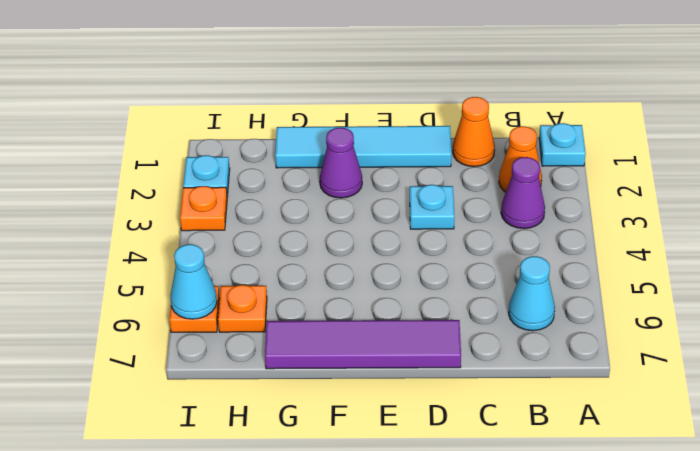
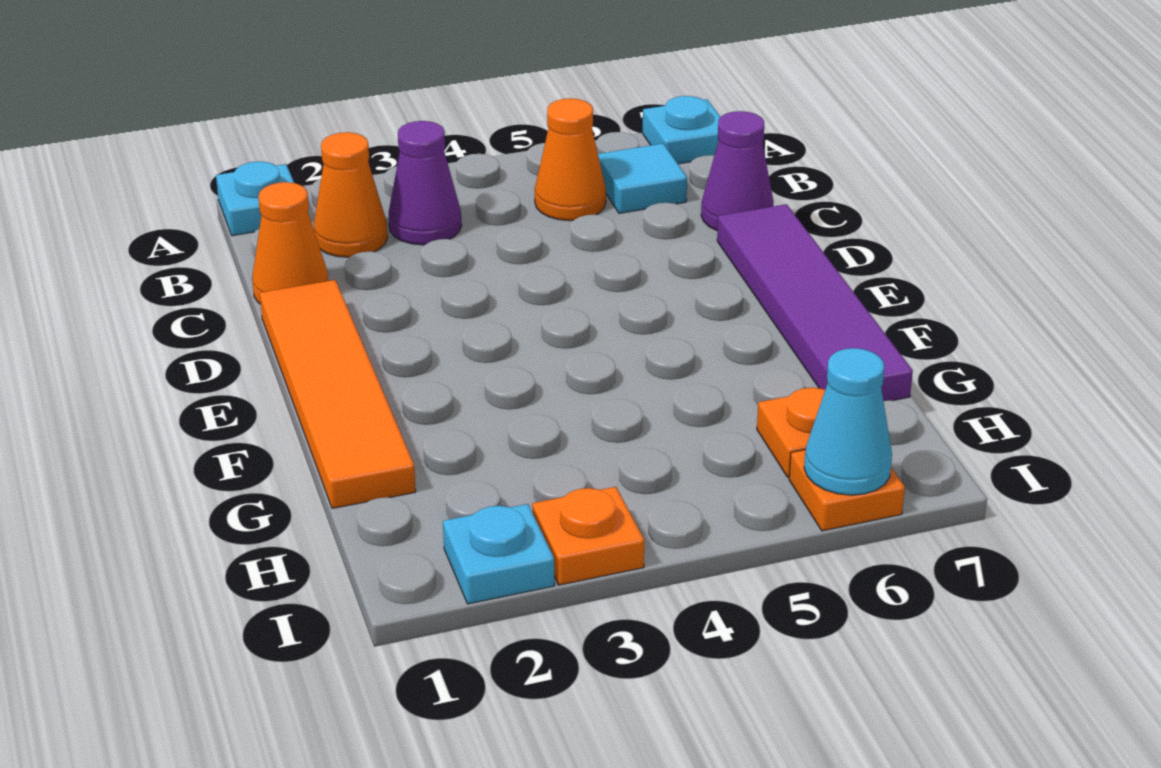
none -> orange cone B5 level 1
cyan cone B6 level 1 -> cyan tile B6 level 1
cyan tile D1:G1 level 1 -> orange tile D1:G1 level 1
cyan plate D3 level 1 -> cyan plate A7 level 1
purple cone F2 level 1 -> purple cone C7 level 1

